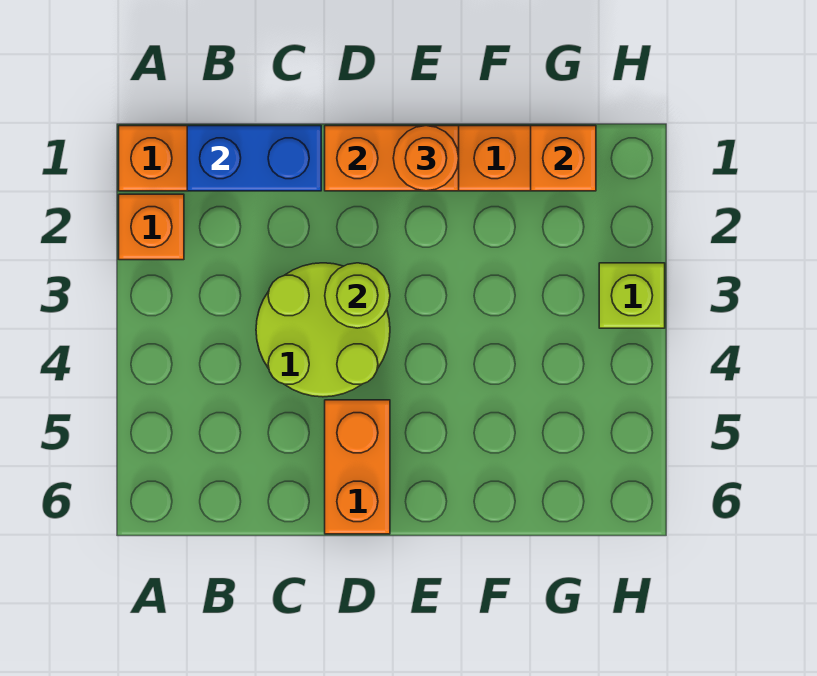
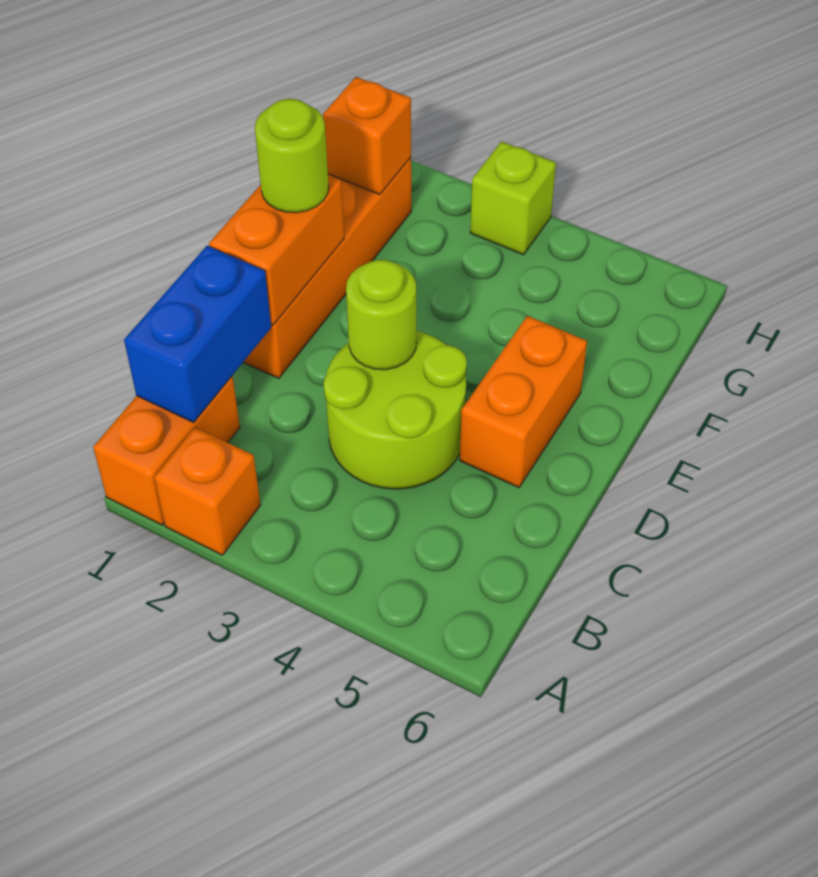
orange brick D5:D6 level 1 -> orange brick D5:E5 level 1
orange round brick E1 level 3 -> lime round brick E1 level 3

